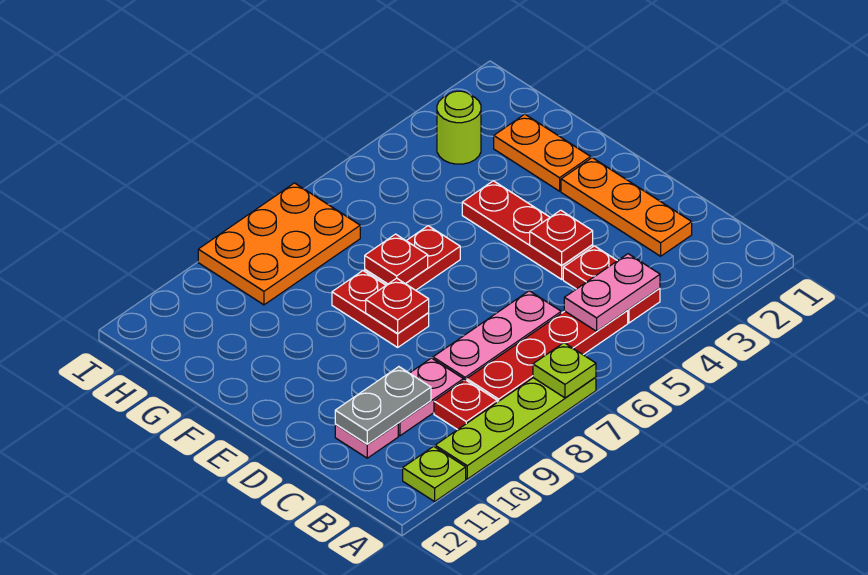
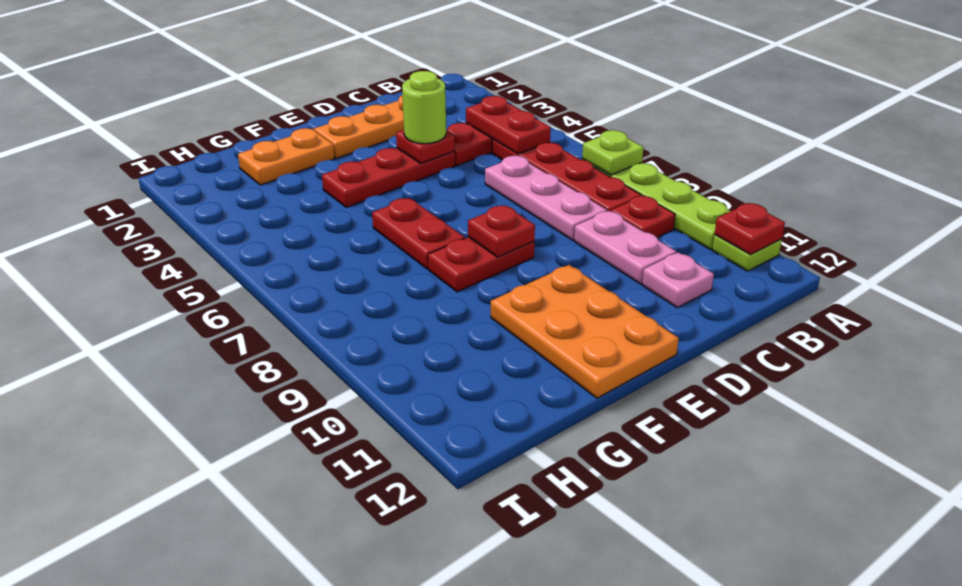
pink plate B4:B5 level 2 -> red plate B4:B5 level 2
grey plate C10:C11 level 2 -> none
red plate F7 level 2 -> red plate A11 level 2
lime round brick H3 level 1 -> lime round brick D4 level 3
orange plate H7:I9 level 1 -> orange plate E10:F12 level 1

